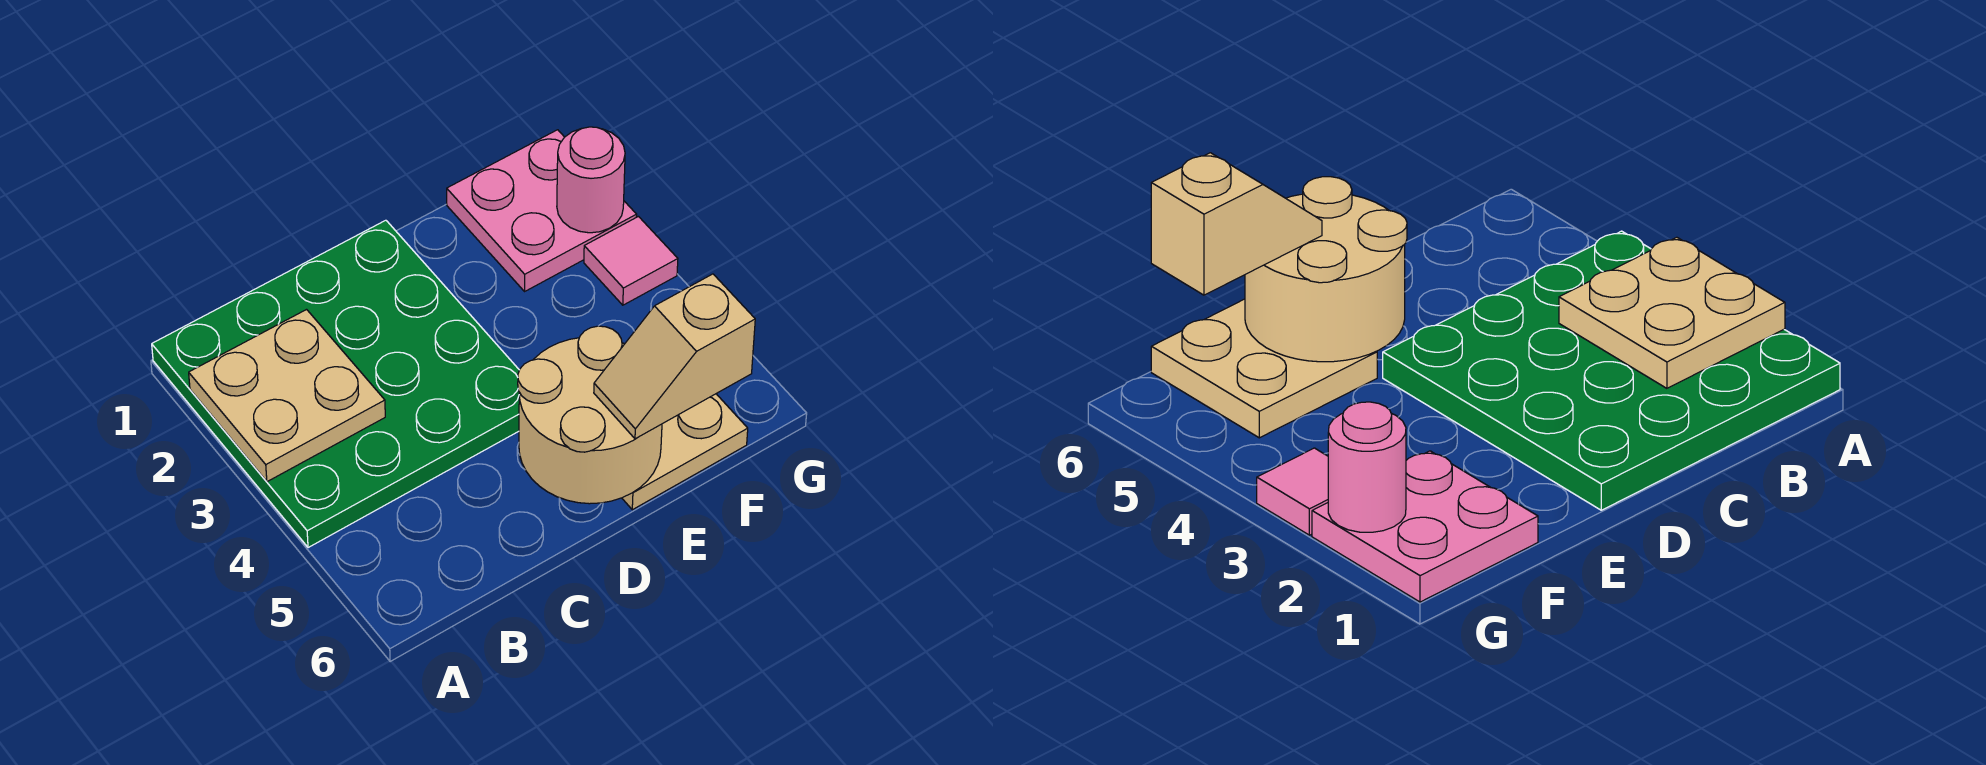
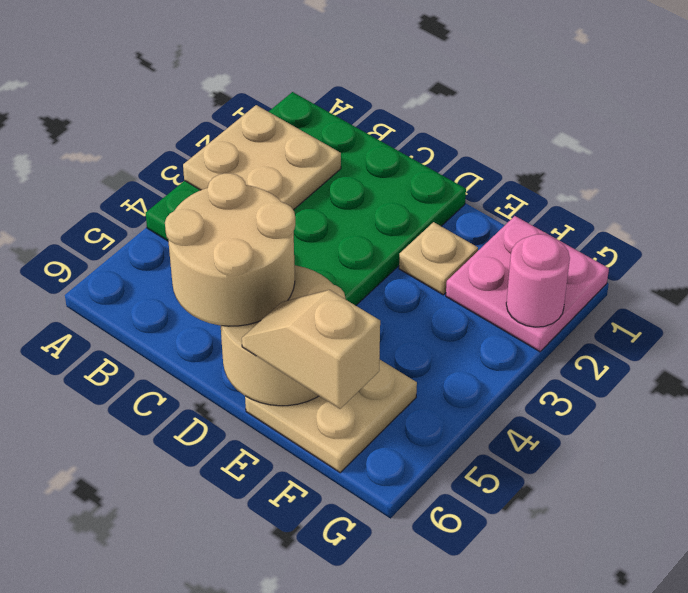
none -> tan round brick C5:D6 level 3
none -> tan plate E2 level 1
pink tile G3 level 1 -> none

